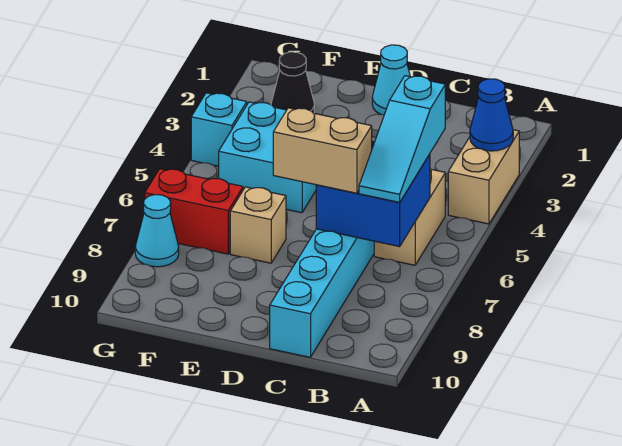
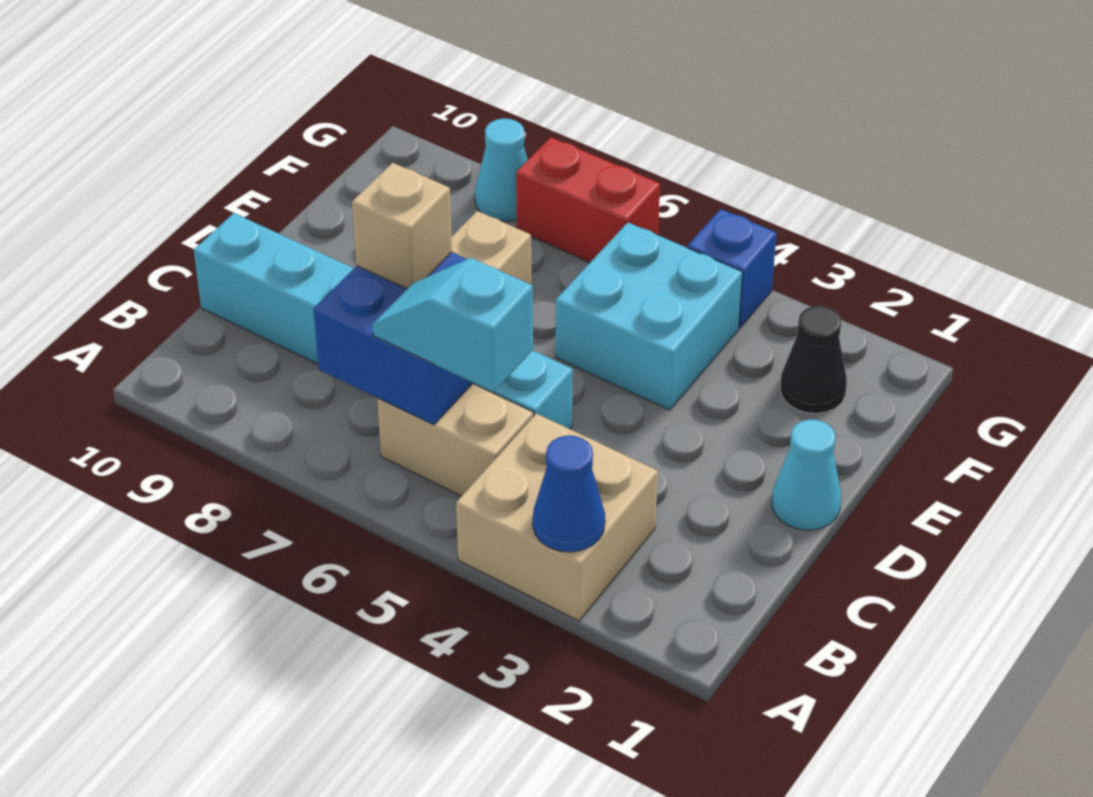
tan brick A3:A4 level 1 -> tan brick A3:B4 level 1
cyan slope B5:B7 level 3 top 5 -> cyan slope B5:B6 level 3 top 5
tan brick C7:D7 level 3 -> tan brick C7 level 3
red brick F7:G7 level 1 -> red brick G6:G7 level 1
cyan brick G4 level 1 -> blue brick G4 level 1

